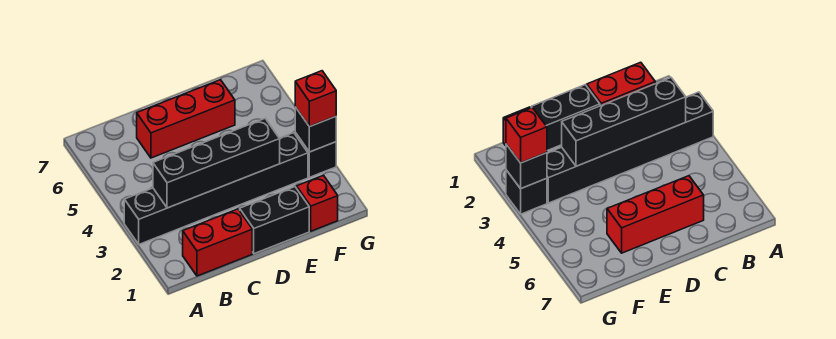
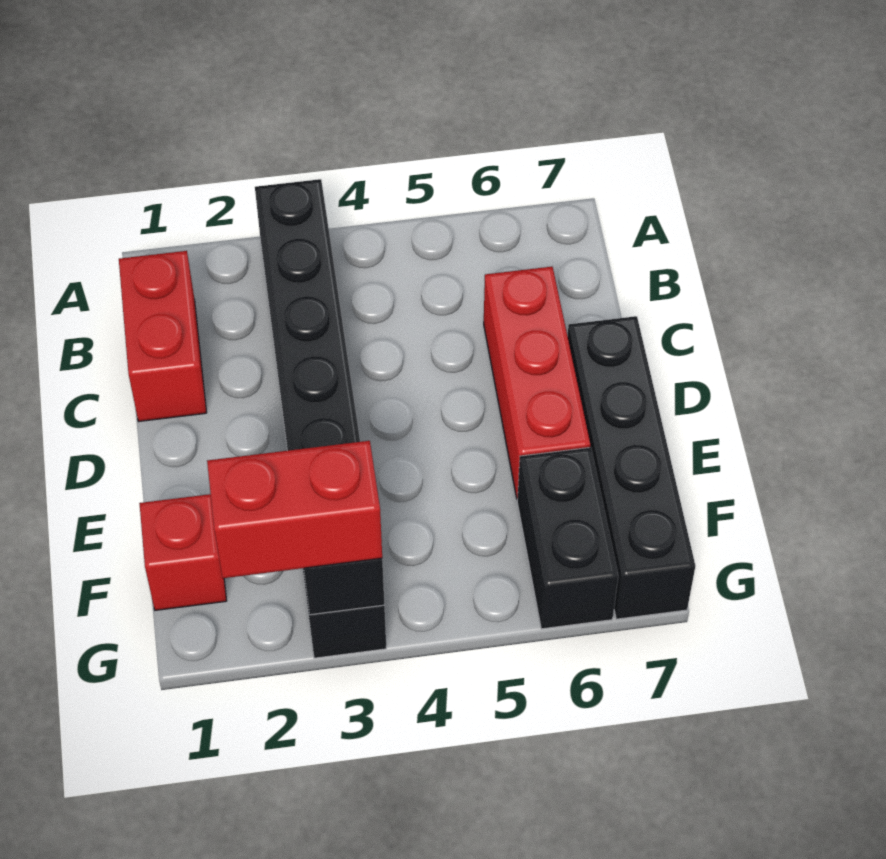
black brick B3:E3 level 2 -> black brick D7:G7 level 1
black brick D1:E1 level 1 -> black brick F6:G6 level 1
red brick G3 level 3 -> red brick G2:G3 level 3

